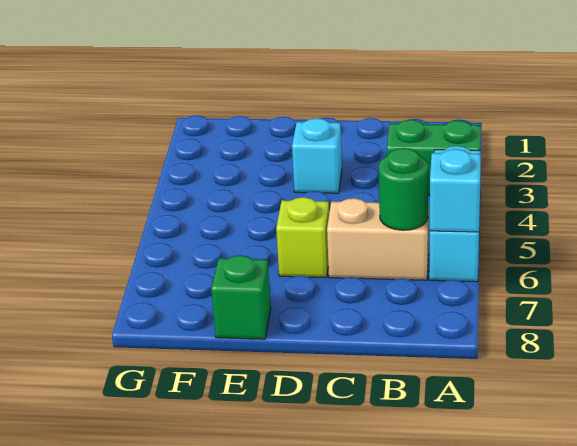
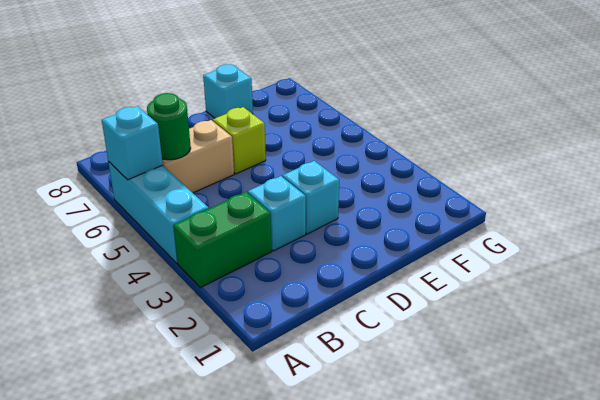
none -> cyan brick C3 level 1
green brick E8 level 1 -> cyan brick E8 level 1

